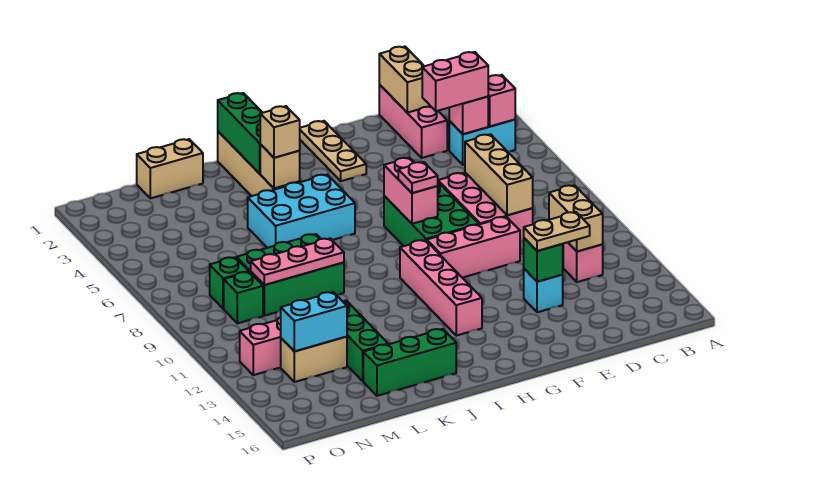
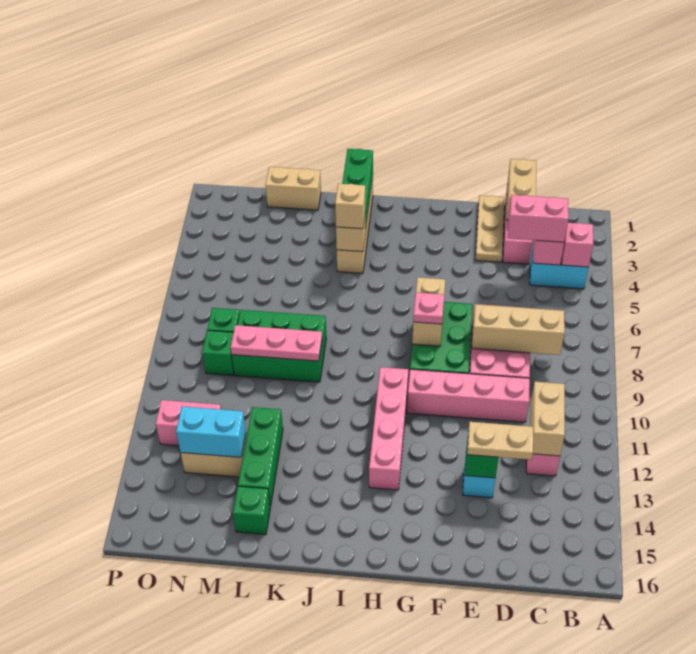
tan brick D7:D9 level 2 -> tan brick C8:E8 level 2
pink brick E10:G10 level 1 -> pink brick D10:G10 level 1
tan plate G1:G3 level 1 -> tan plate E1:E3 level 1
pink brick G7:G8 level 2 -> tan brick G7:G8 level 2
cyan brick I5:K6 level 1 -> none
green brick J15:L15 level 1 -> green brick L15 level 1

